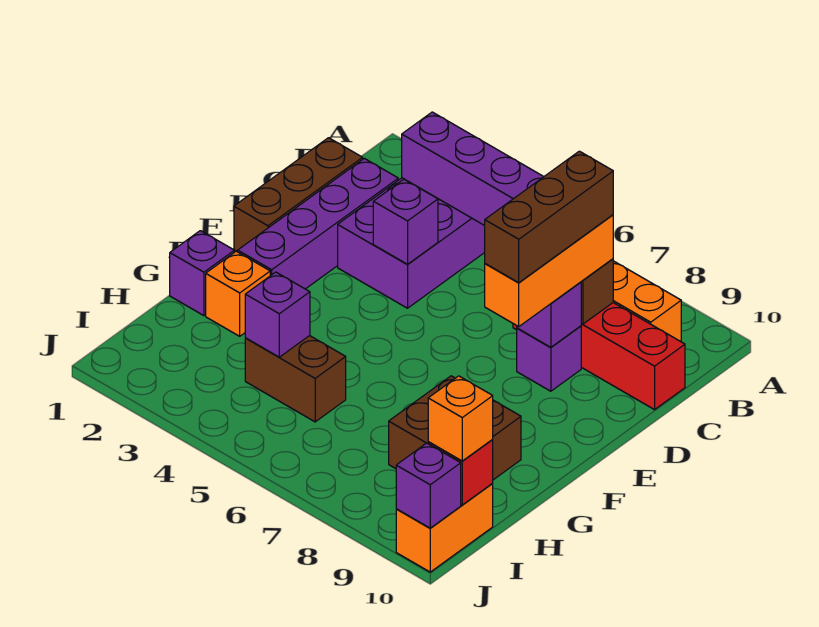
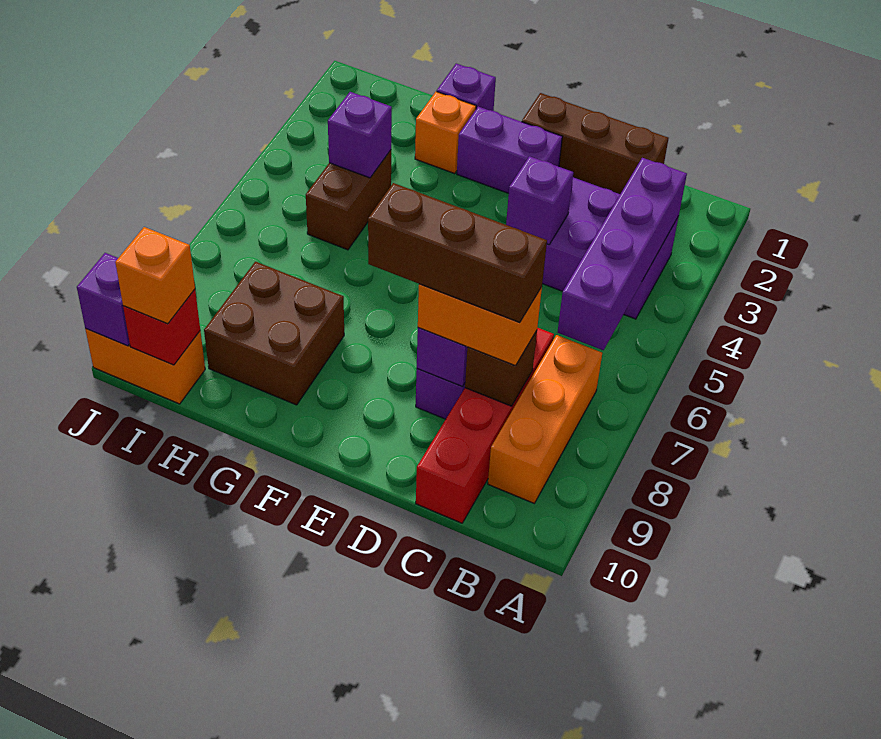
purple brick C2:F2 level 1 -> purple brick E2:F2 level 1
orange brick C8:E8 level 3 -> orange brick C8:D8 level 3

